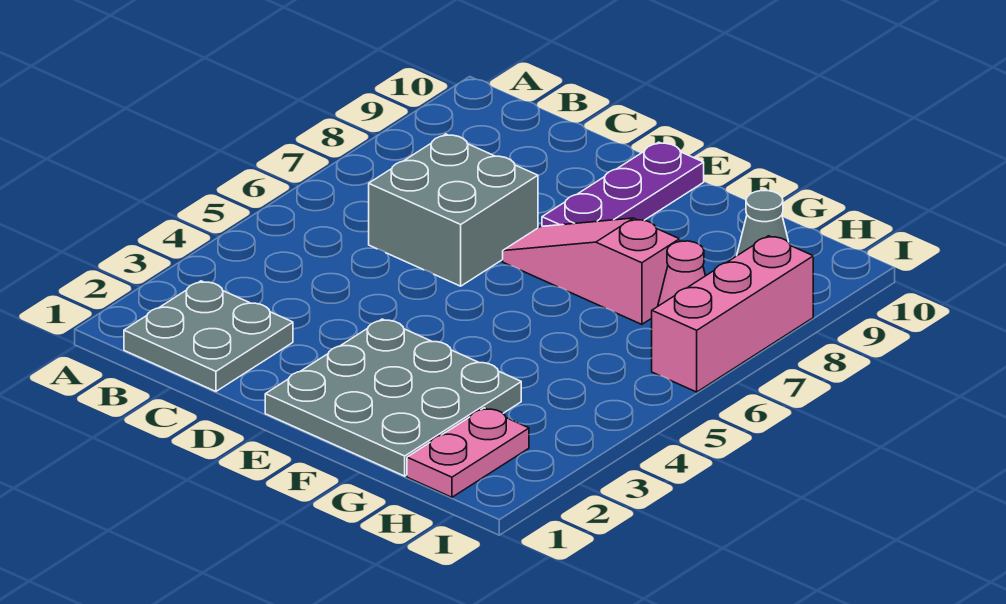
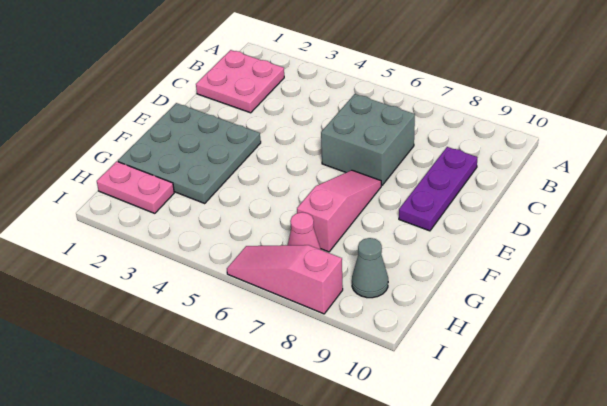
grey plate B1:C2 level 1 -> pink plate B1:C2 level 1
purple plate E8:E10 level 1 -> purple plate C9:E9 level 1
pink brick I6:I8 level 1 -> pink slope I6:I8 level 1 top 8

